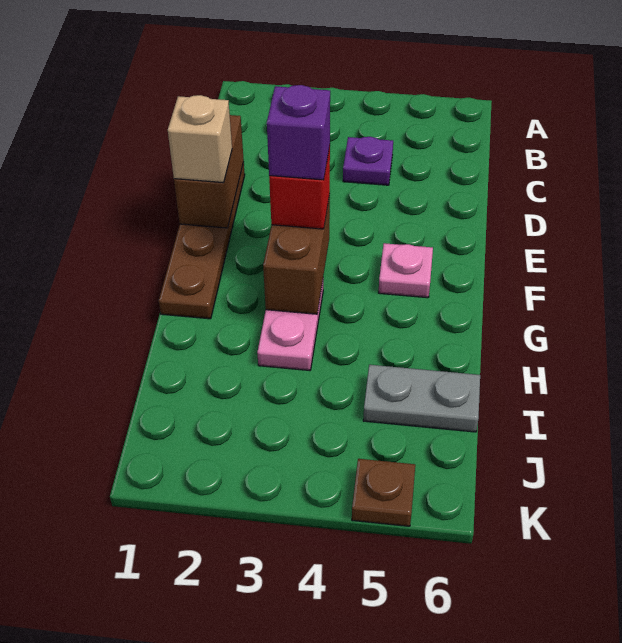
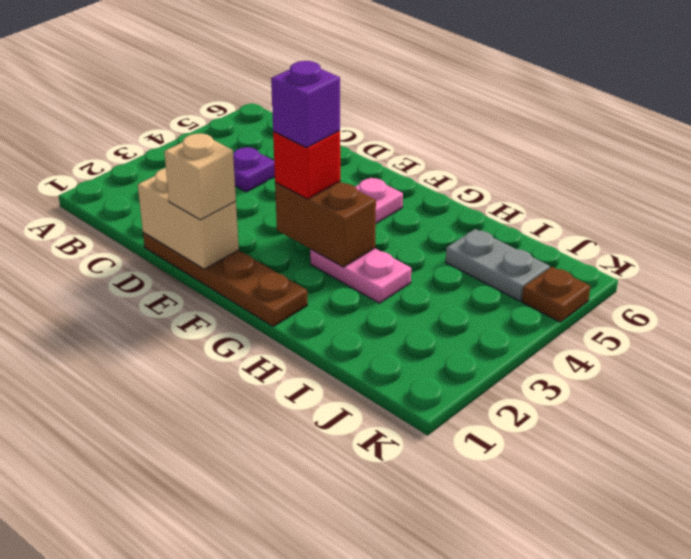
brown brick D1:E1 level 2 -> tan brick D1:E1 level 2
grey plate I5:I6 level 1 -> grey plate I5:J5 level 1

